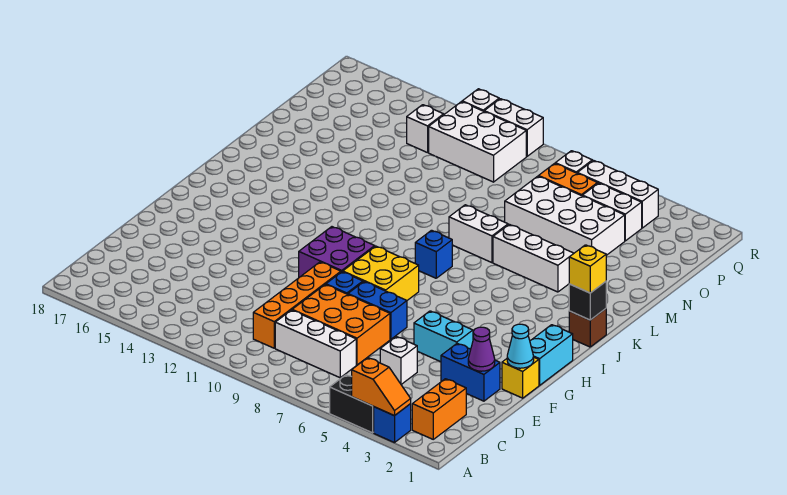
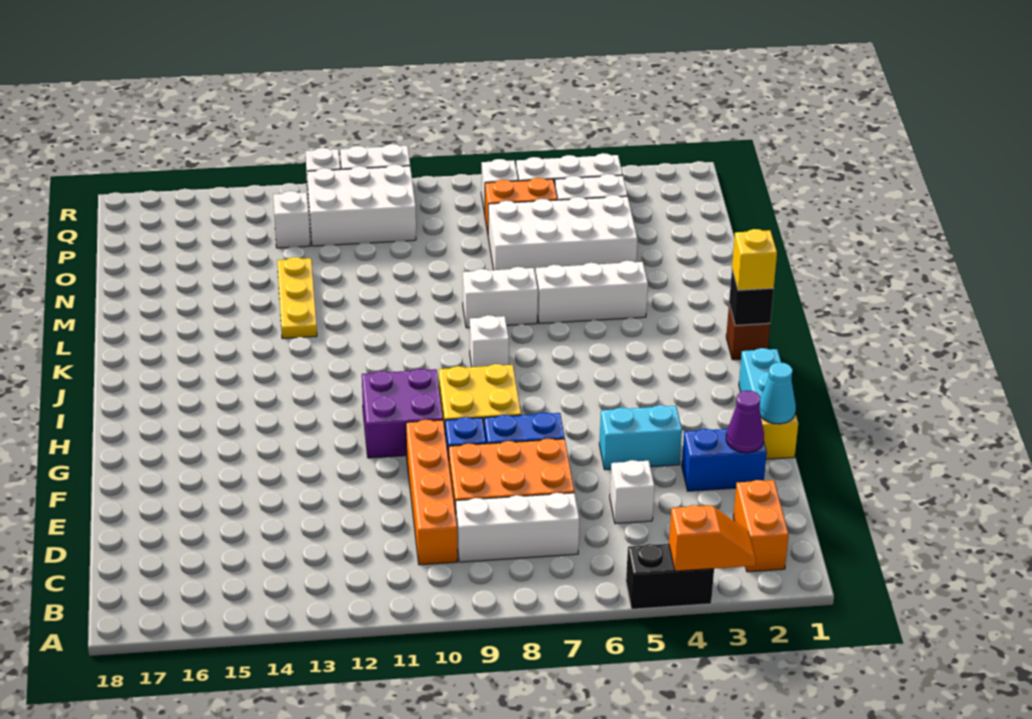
blue brick A3 level 1 -> none
blue brick J8 level 1 -> white brick J8 level 1
none -> yellow plate L13:N13 level 1

